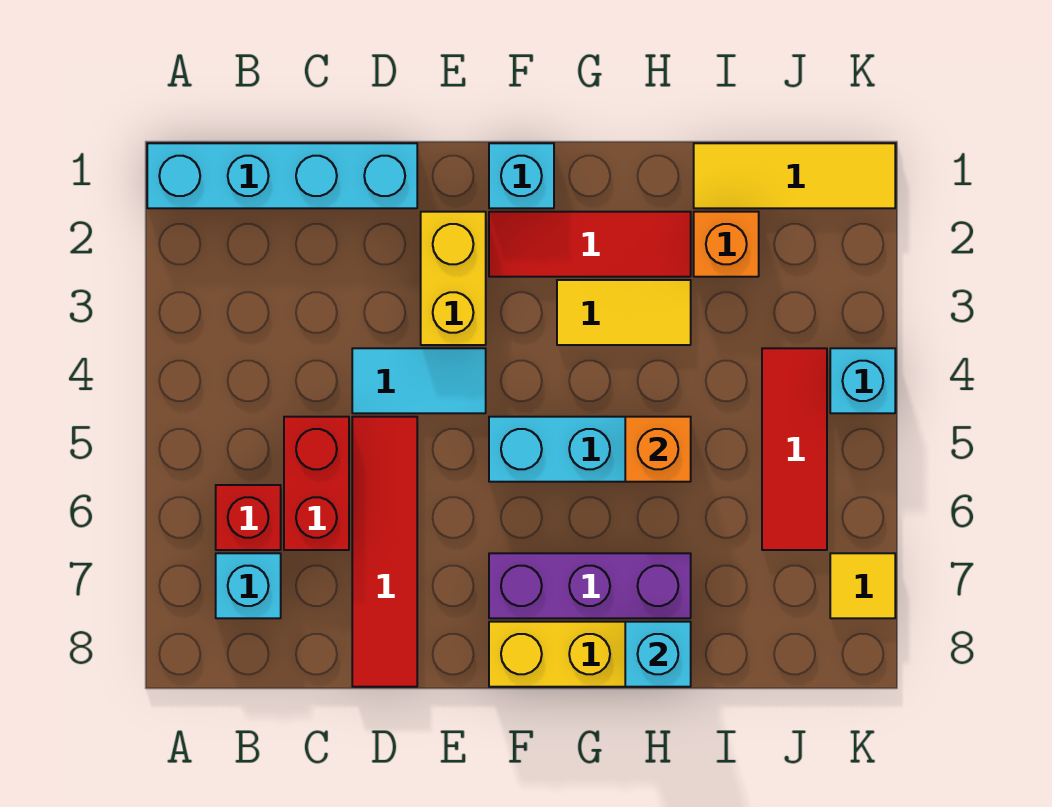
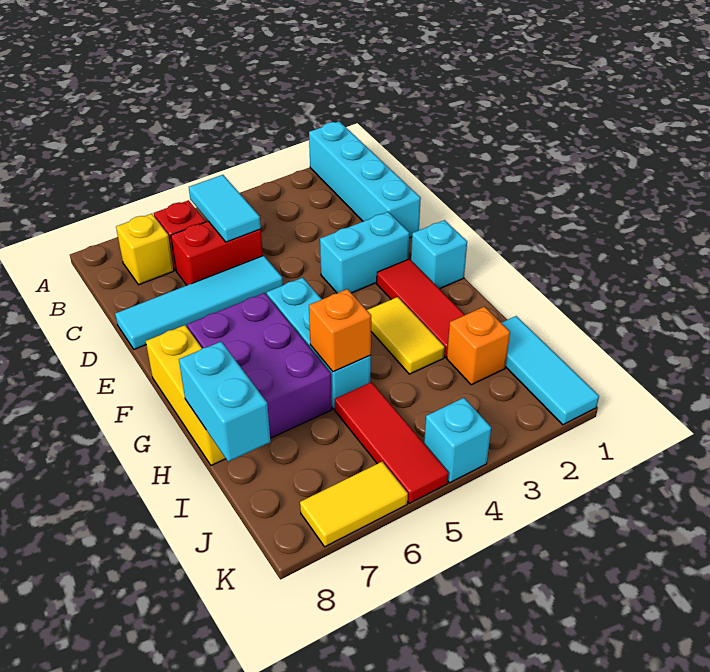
cyan brick B7 level 1 -> yellow brick B7 level 1
cyan tile D4:E4 level 1 -> cyan tile B5:C5 level 2
red tile D5:D8 level 1 -> cyan tile D5:D8 level 1
yellow brick E2:E3 level 1 -> cyan brick E2:E3 level 1
purple brick F7:H7 level 1 -> purple brick F6:H7 level 1
cyan brick H8 level 2 -> cyan brick H8:I8 level 2
yellow tile I1:K1 level 1 -> cyan tile I1:K1 level 1
red tile J4:J6 level 1 -> red tile I5:K5 level 1
yellow tile K7 level 1 -> yellow tile K6:K7 level 1

